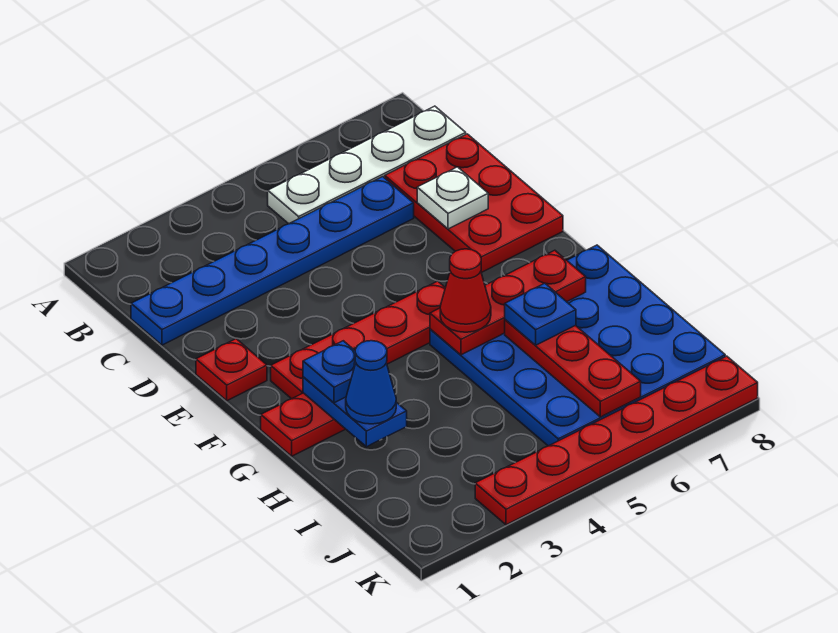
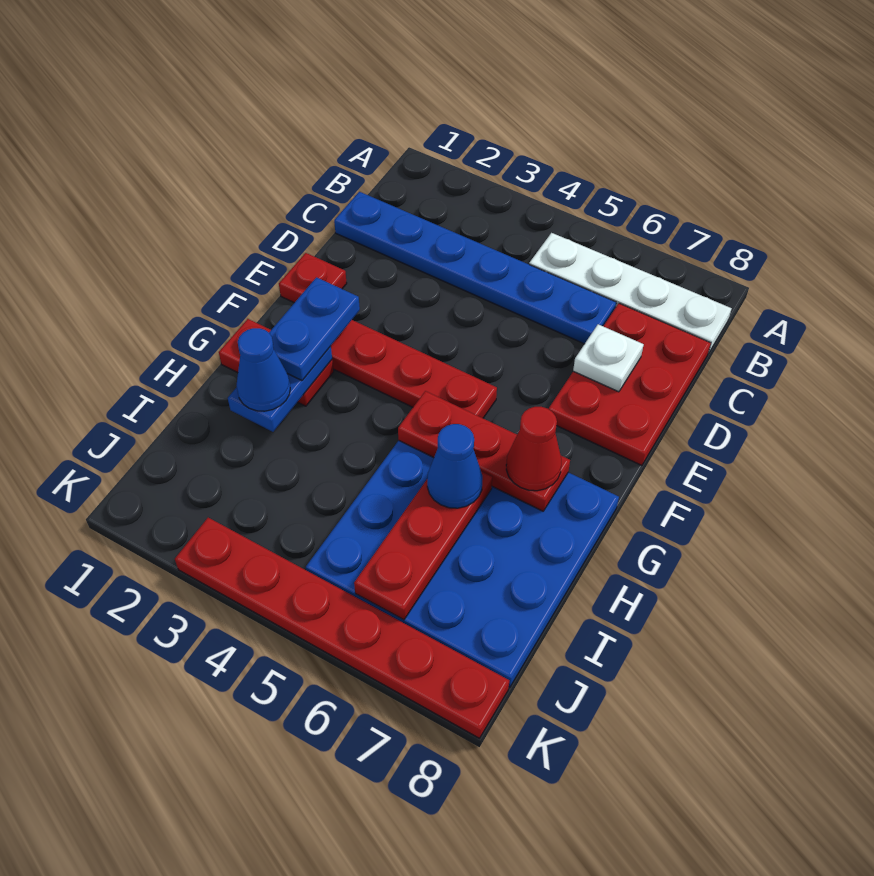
blue plate G2 level 3 -> blue plate F2:G2 level 3
red cone G5 level 3 -> red cone G7 level 3
blue plate H6 level 3 -> blue cone H6 level 3

